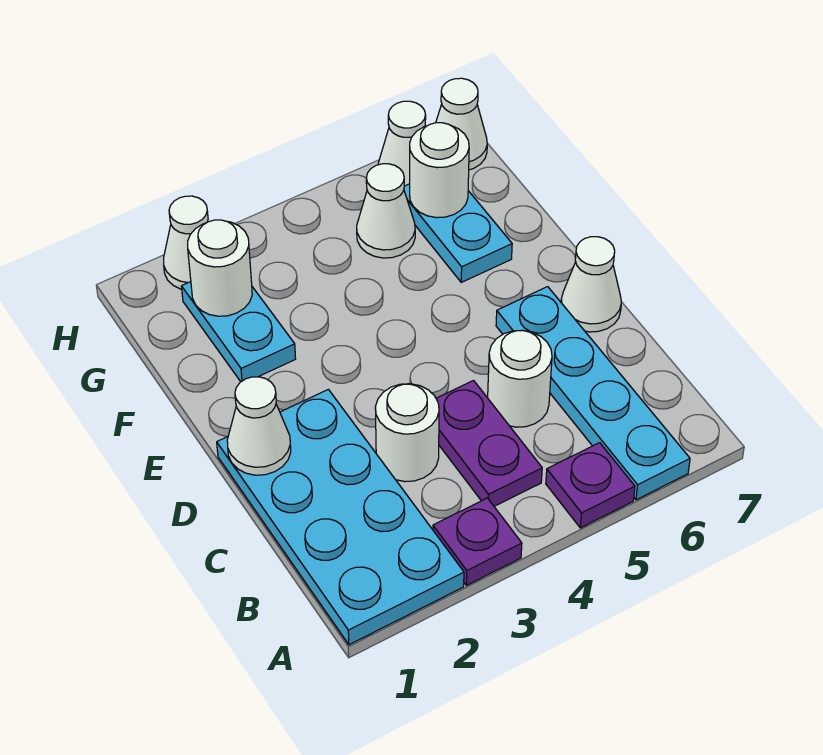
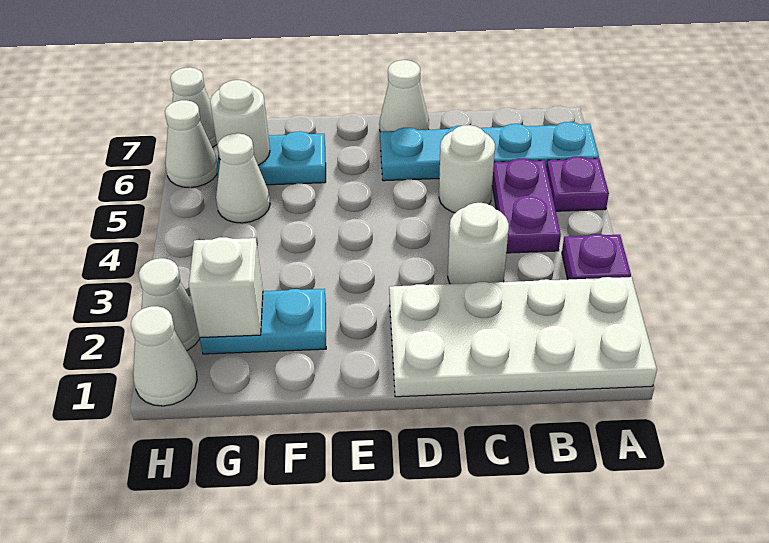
cyan plate A1:D2 level 1 -> white plate A1:D2 level 1
purple plate B4:C4 level 1 -> purple plate B4:B5 level 1
white cone D1 level 2 -> white cone H1 level 1
white round brick G2 level 2 -> white brick G2 level 2

